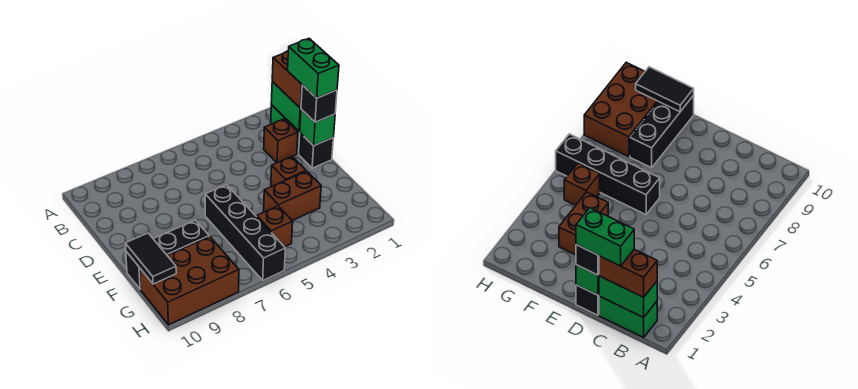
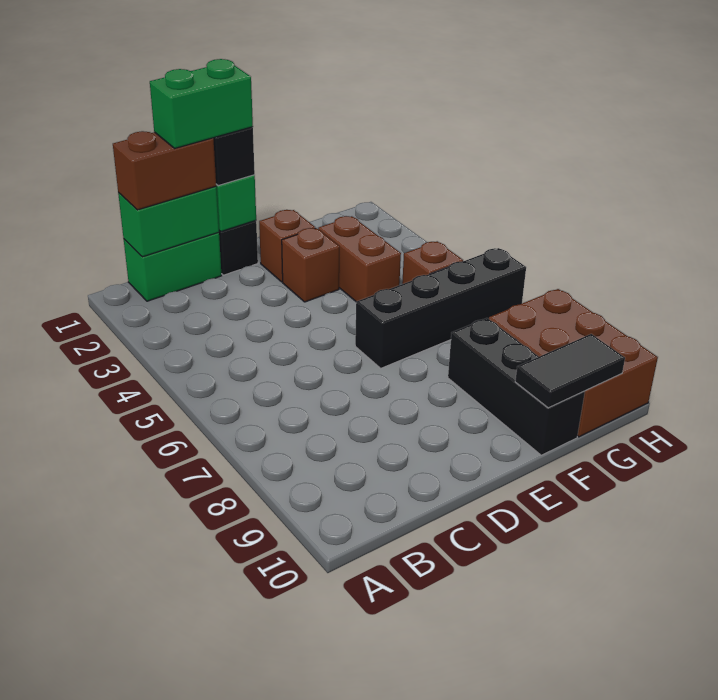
brown brick C2 level 1 -> brown brick E2 level 1

